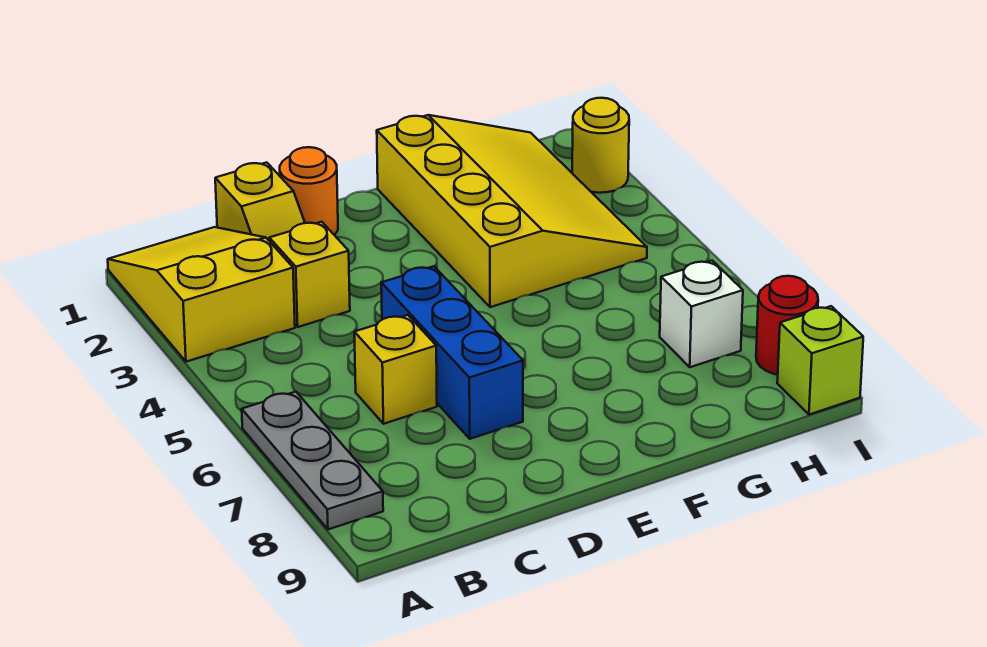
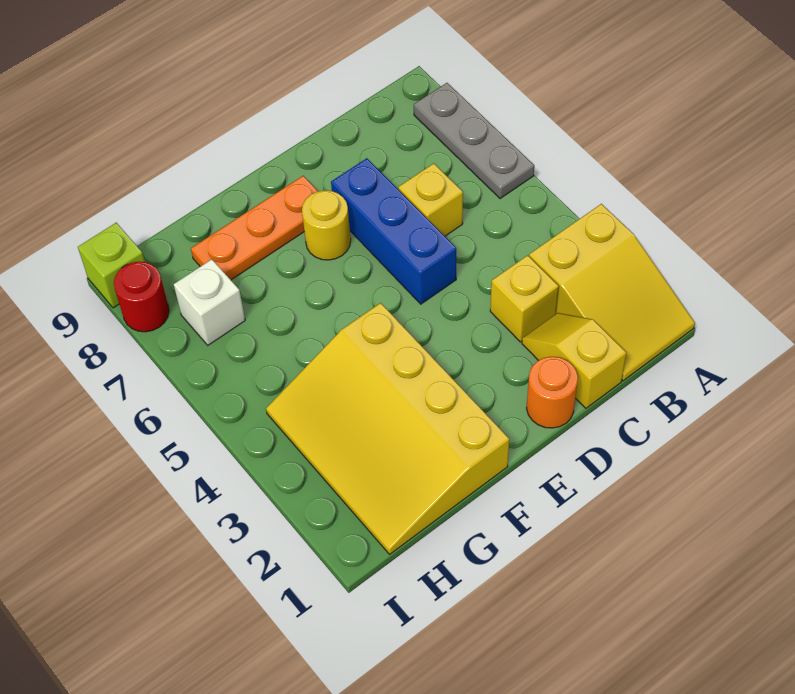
none -> orange plate E8:G8 level 1
yellow round brick I2 level 1 -> yellow round brick E7 level 1

